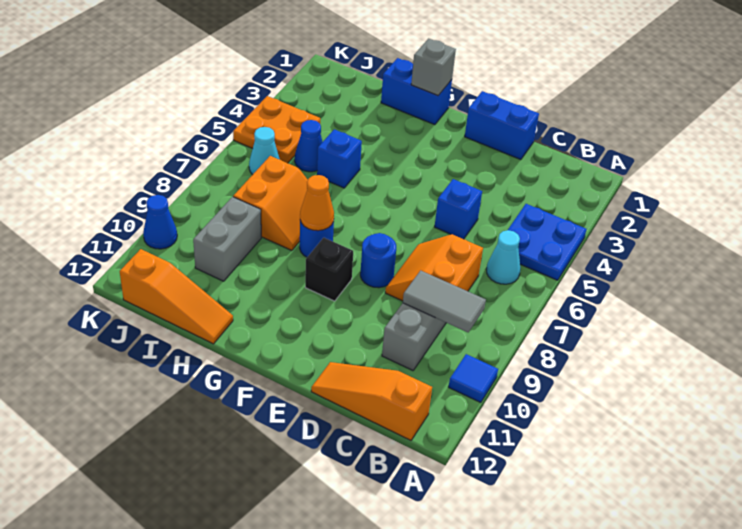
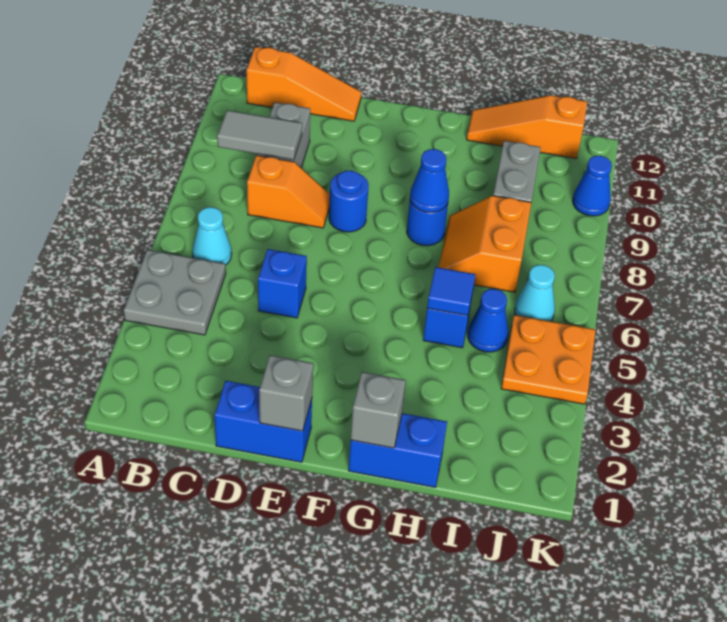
blue plate A4:B5 level 1 -> grey plate A4:B5 level 1
blue tile A10 level 1 -> blue tile H5 level 2
orange slope C7:D8 level 1 top C -> orange slope C8:D8 level 1 top C
none -> grey brick E1 level 2
black brick F9 level 1 -> none
orange cone G8 level 2 -> blue cone G8 level 2

